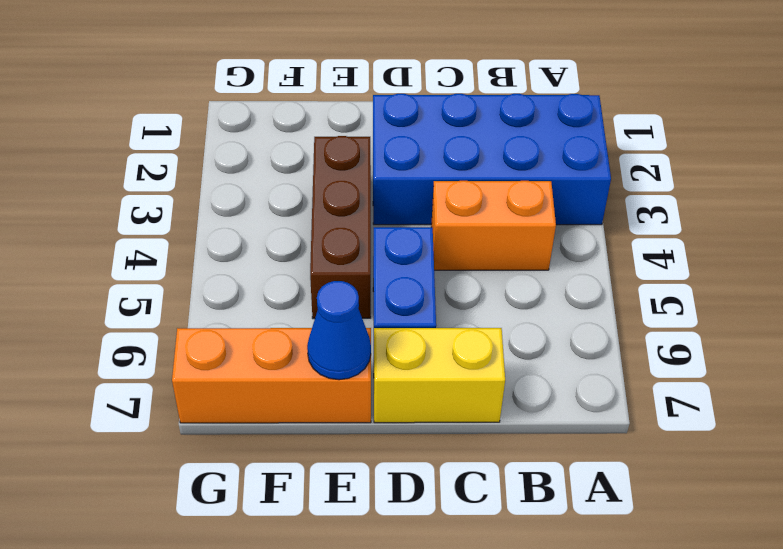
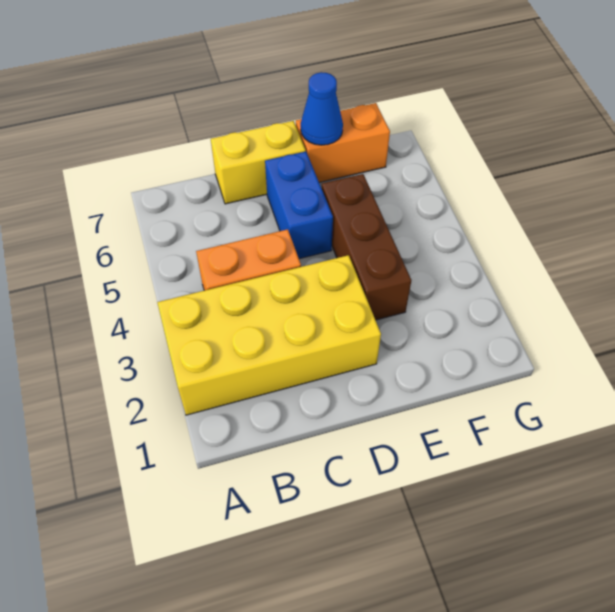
blue brick A2:D3 level 1 -> yellow brick A2:D3 level 1
orange brick E7:G7 level 1 -> orange brick E7:F7 level 1

